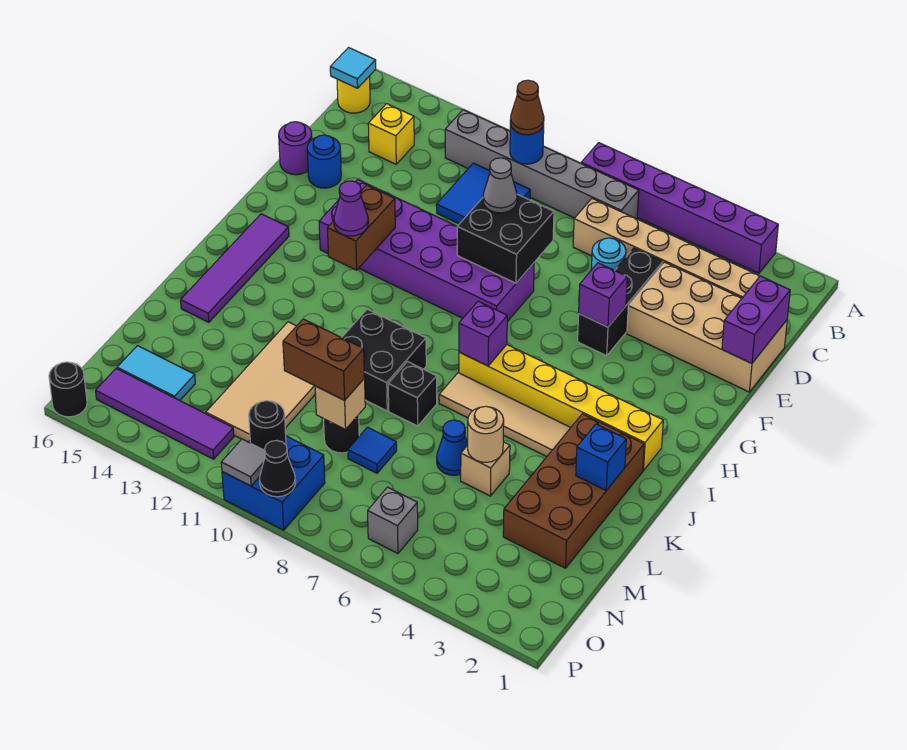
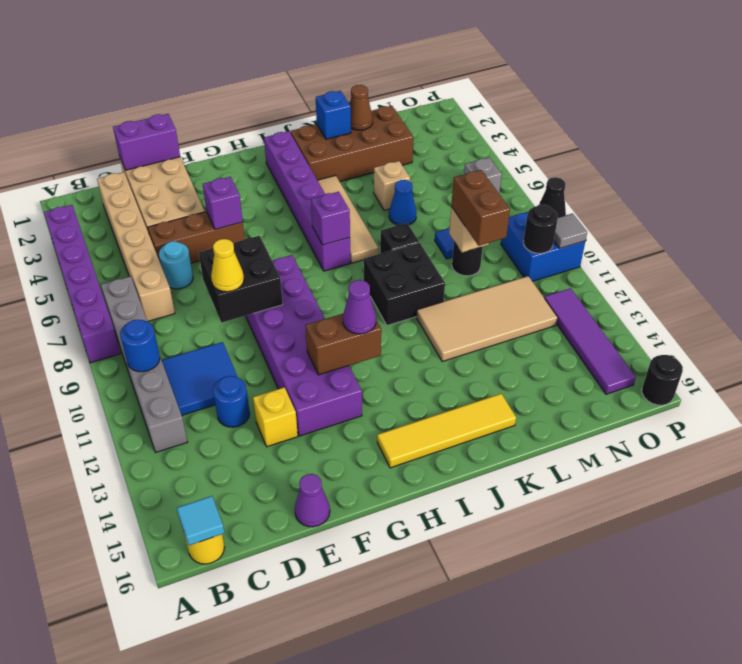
brown cone B10 level 3 -> brown cone L2 level 2
yellow brick C14 level 1 -> yellow brick E13 level 1
black brick D5:F5 level 1 -> brown brick D5:F5 level 1
grey cone E9 level 3 -> yellow cone E9 level 3
blue round brick E15 level 1 -> blue round brick D12 level 1
purple round brick E16 level 1 -> purple cone E16 level 1
purple tile H15:K15 level 1 -> yellow tile H15:K15 level 1
yellow brick I2:I7 level 1 -> purple brick I2:I7 level 1
tan round brick L5 level 2 -> none
cyan tile N14:N15 level 1 -> none

